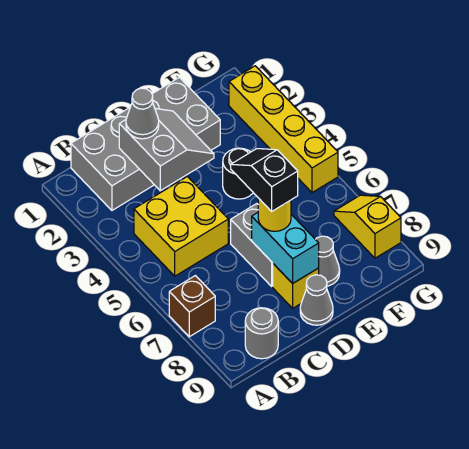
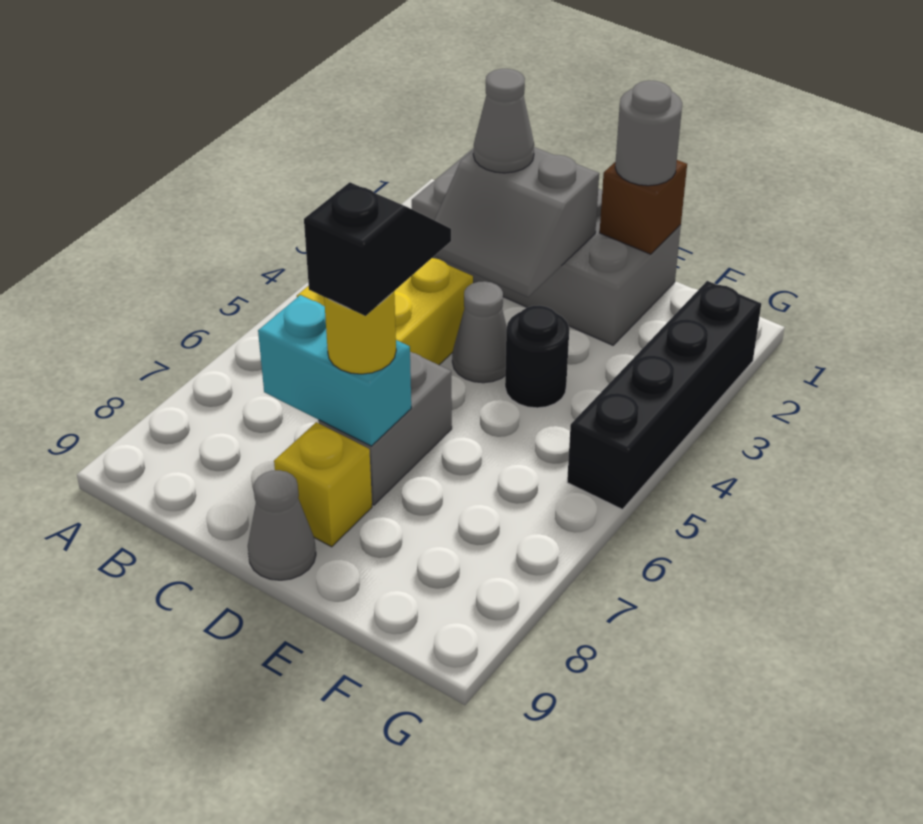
brown brick A7 level 1 -> brown brick E1 level 2
grey round brick B9 level 1 -> grey round brick E1 level 3
grey slope C2:D3 level 2 top C -> grey slope C2:D3 level 2 top 2
cyan brick D7:D8 level 2 -> cyan brick C7:D7 level 2
grey cone E8 level 1 -> grey cone D4 level 1
yellow brick G2:G5 level 1 -> black brick G2:G5 level 1
yellow slope G7:G8 level 1 top 8 -> none

